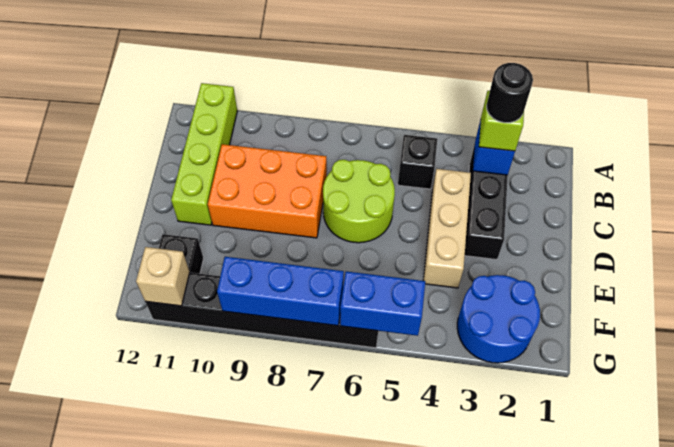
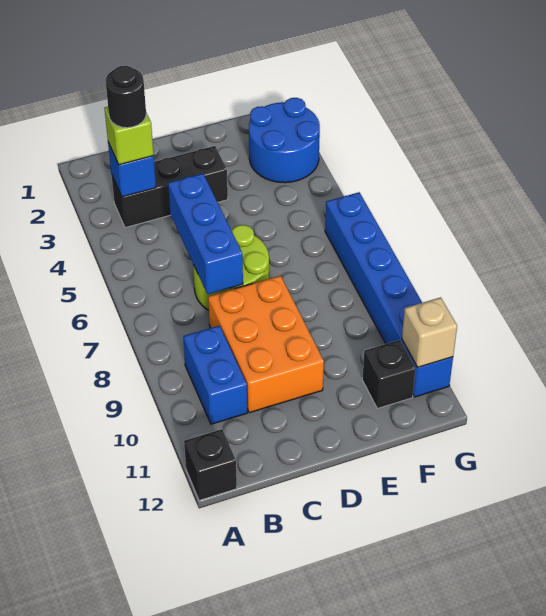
lime brick A11:D11 level 1 -> none
black brick B5 level 1 -> black brick A12 level 1
tan brick C4:E4 level 1 -> none
blue brick G5:G6 level 2 -> blue brick B9:B10 level 1
black brick G6:G11 level 1 -> blue brick G6:G11 level 1
blue brick G7:G9 level 2 -> blue brick C5:C7 level 2

